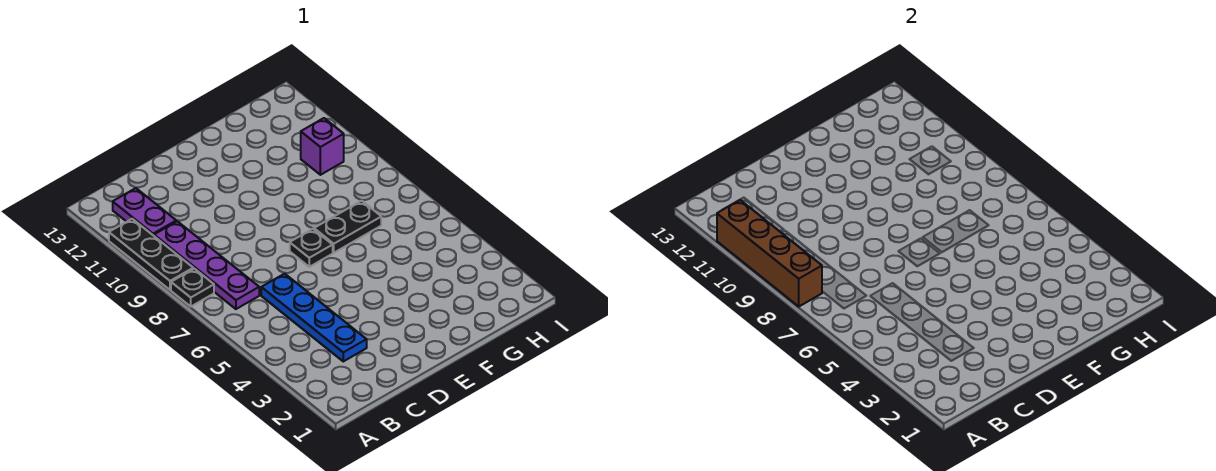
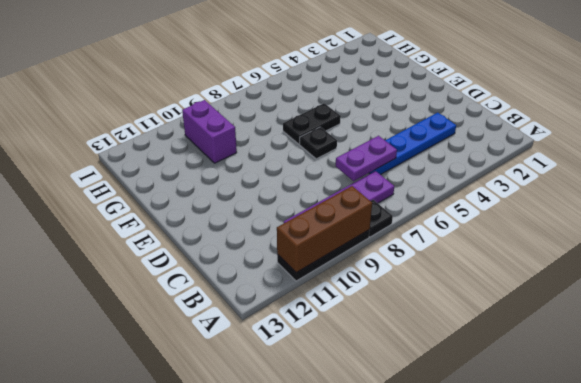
brown brick A8:A11 level 2 -> brown brick A9:A11 level 2
purple plate B11:B12 level 1 -> purple plate C6:C7 level 2
black plate F7:G7 level 1 -> black plate F6:F7 level 1
purple brick H10 level 1 -> purple brick G10:H10 level 1

